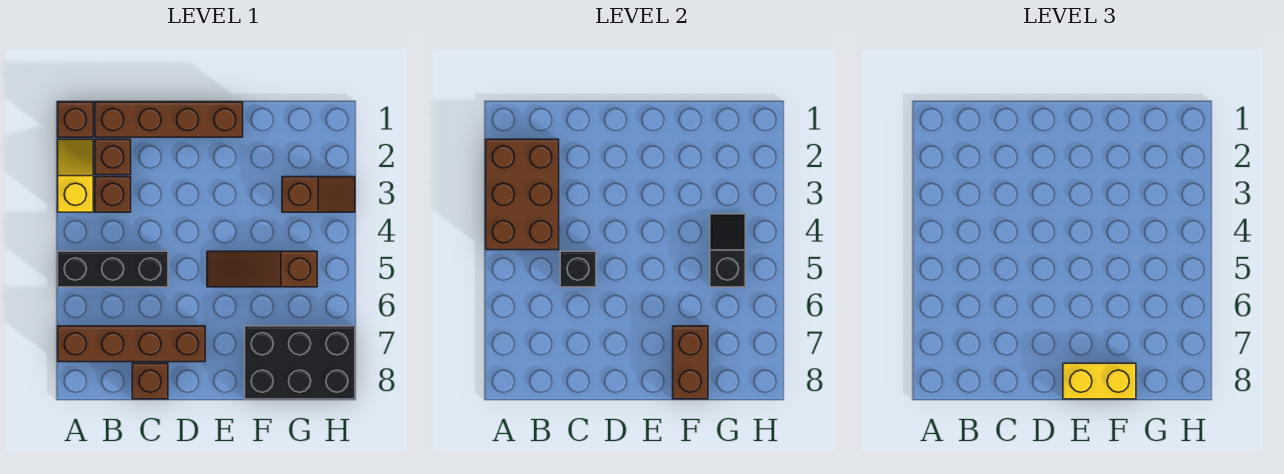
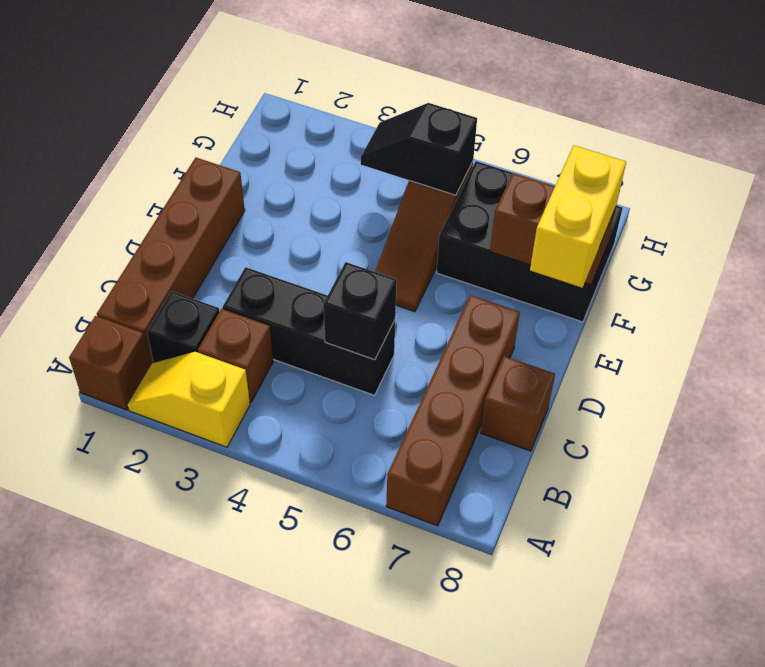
brown brick A2:B4 level 2 -> none
black brick A5:C5 level 1 -> black brick C3:C5 level 1
brown brick B2 level 1 -> black brick B2 level 1
black brick F7:H8 level 1 -> black brick F6:G8 level 1
brown slope G3:H3 level 1 top G -> none

